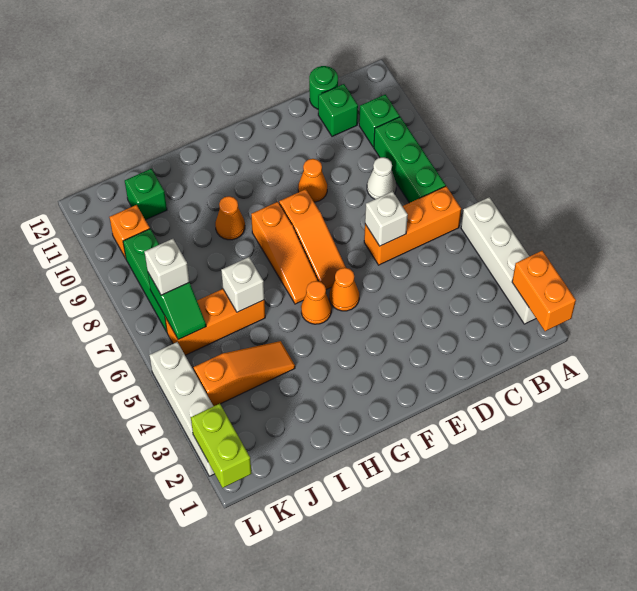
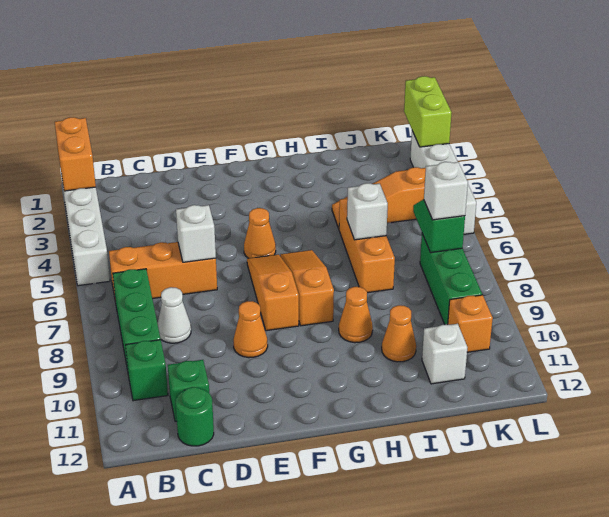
orange cone G5 level 1 -> orange cone I10 level 1
orange brick I6:K6 level 1 -> orange brick I5:I7 level 1
green brick J11 level 1 -> white brick J11 level 1

